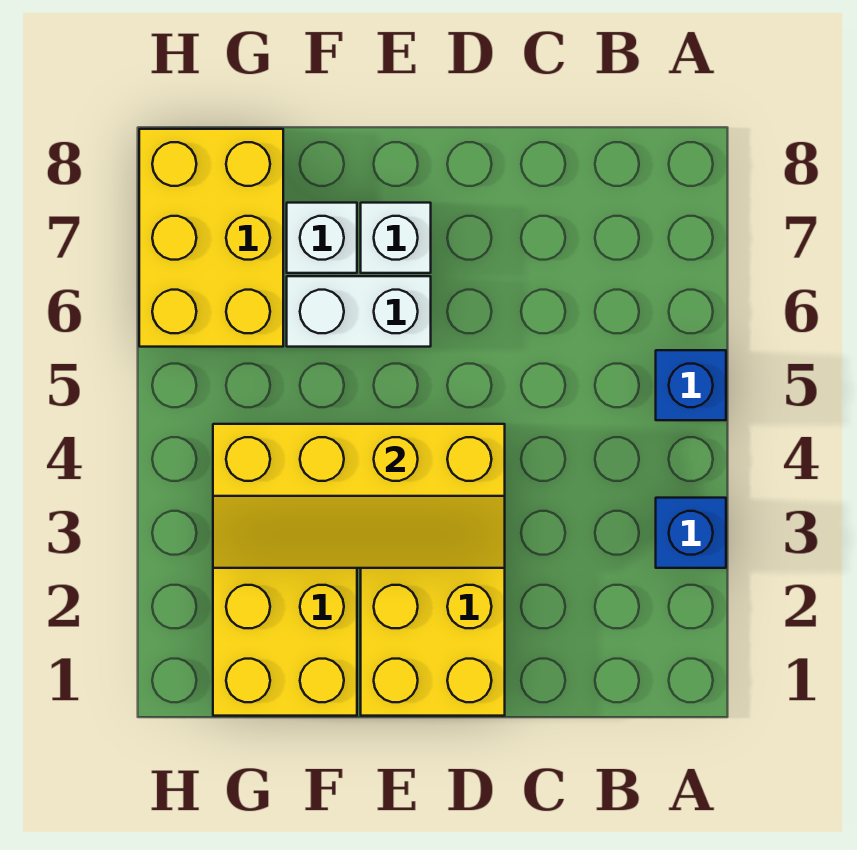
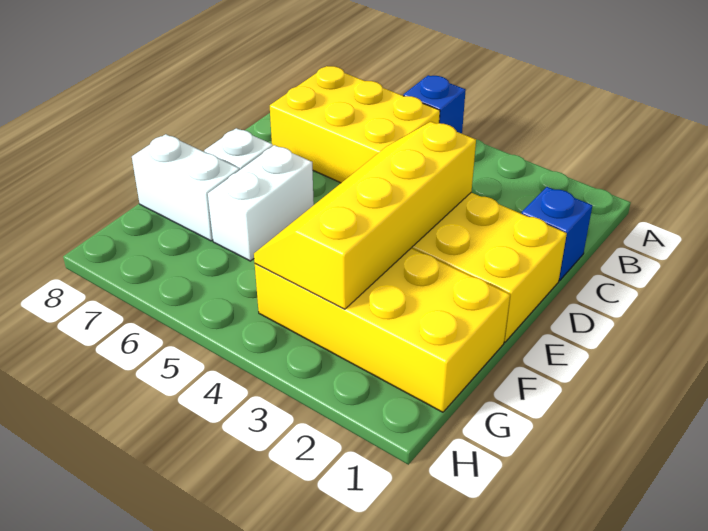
blue brick A3 level 1 -> blue brick C1 level 1
yellow slope D3:G4 level 2 top 4 -> yellow slope D3:G4 level 2 top 3
white brick F7 level 1 -> white brick F7:F8 level 1
yellow brick G6:H8 level 1 -> yellow brick B5:C7 level 1

